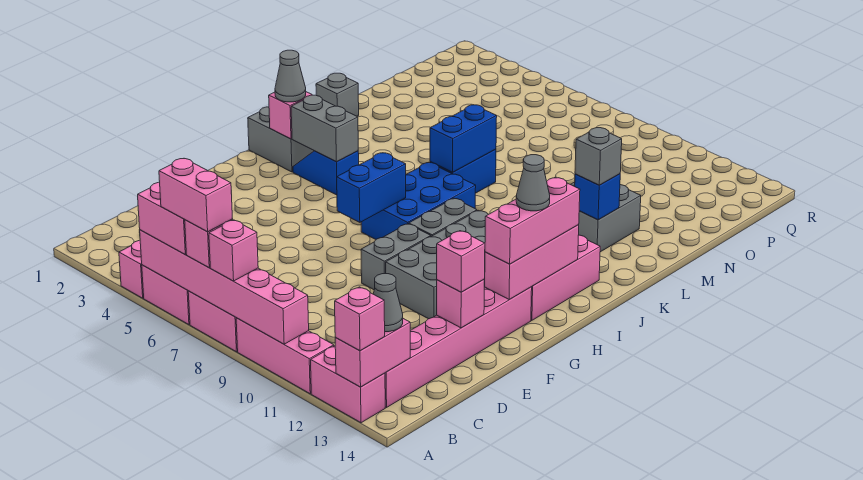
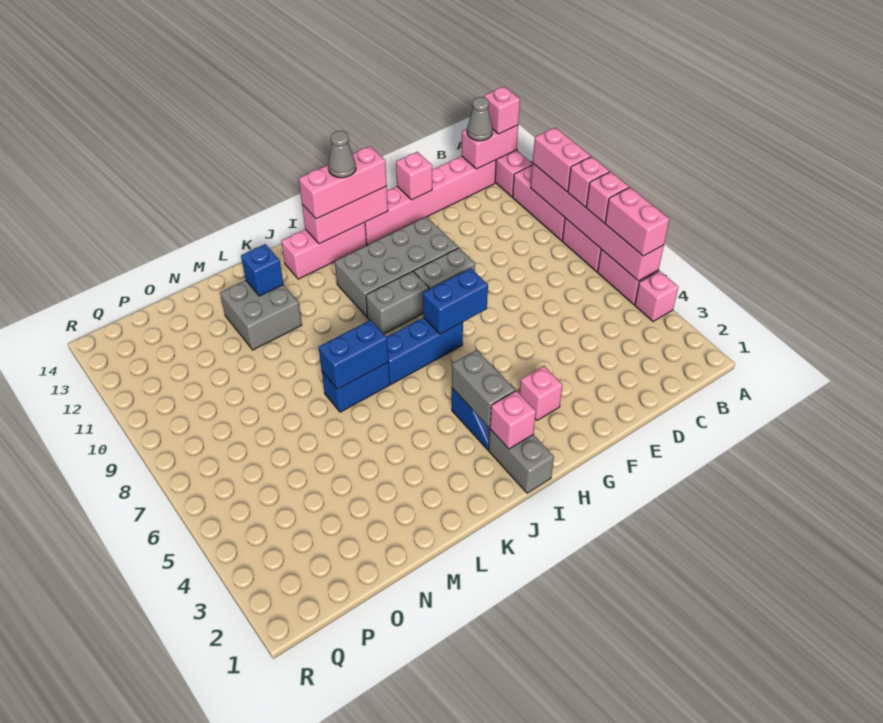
pink brick A6:A7 level 4 -> pink brick A9:A10 level 3
pink brick E13 level 3 -> pink brick G3 level 1
blue brick H7:J8 level 1 -> blue brick H7:J7 level 1
grey cone I2 level 3 -> none
grey brick L1 level 1 -> none
grey brick L12 level 3 -> none

